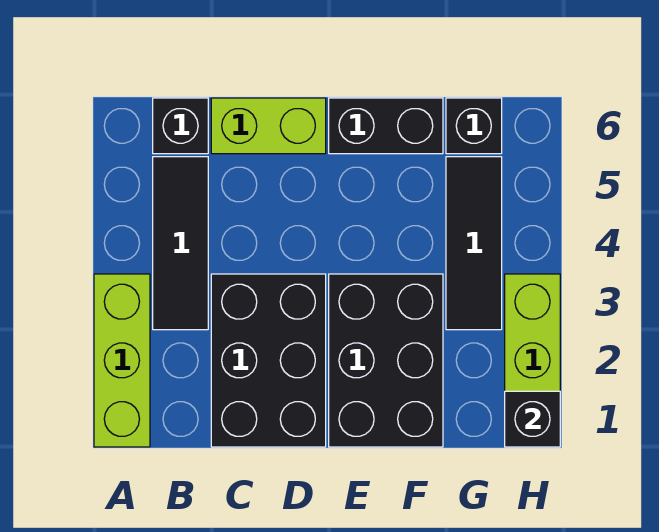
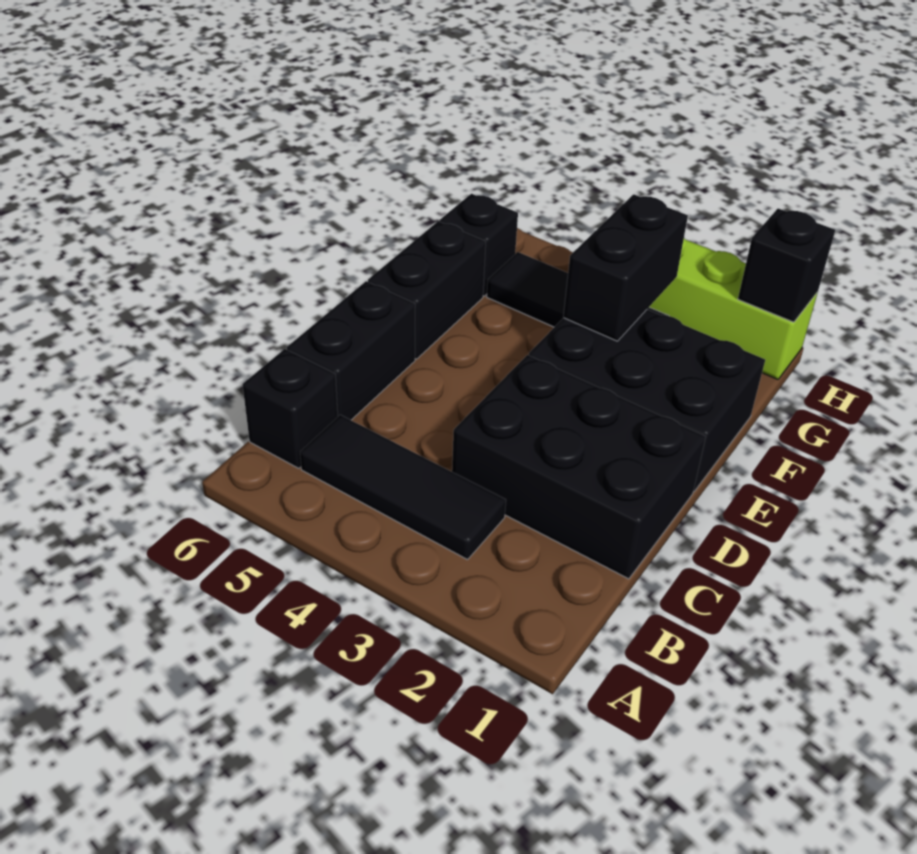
lime brick A1:A3 level 1 -> none
lime brick C6:D6 level 1 -> black brick C6:D6 level 1
none -> black brick F3:G3 level 2

